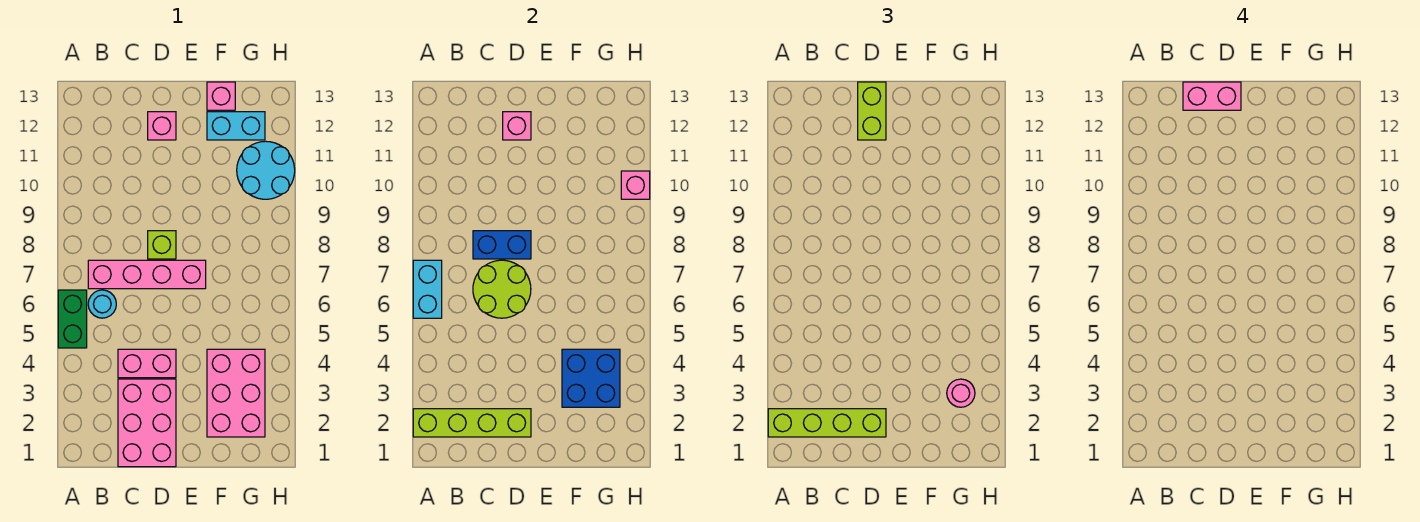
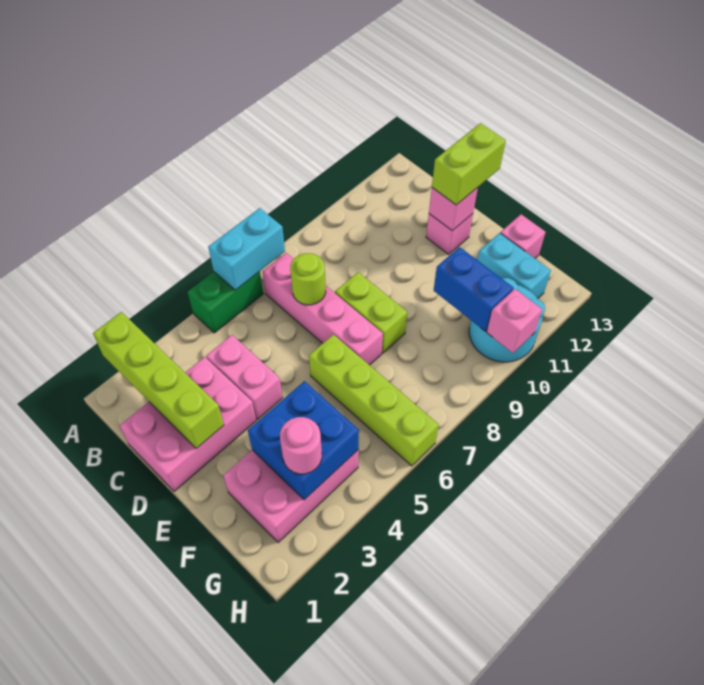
lime brick A2:D2 level 3 -> lime brick E6:H6 level 1
cyan round brick B6 level 1 -> none
lime round brick C6:D7 level 2 -> lime round brick C7 level 2
blue brick C8:D8 level 2 -> blue brick F10:G10 level 2
pink brick C13:D13 level 4 -> none
lime brick D8 level 1 -> lime brick D8:E8 level 1

